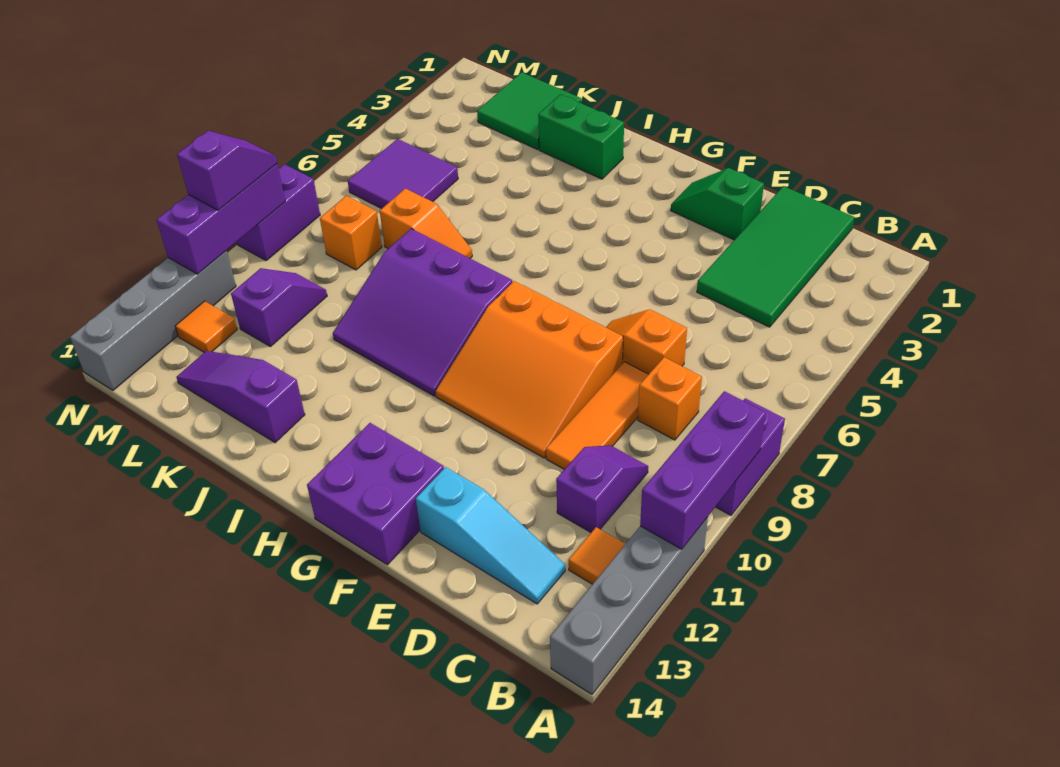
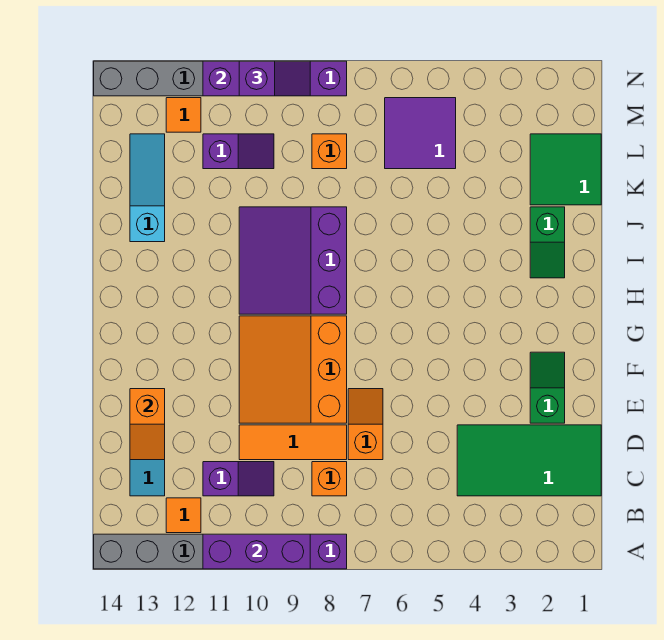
purple brick F13:G14 level 1 -> none
green brick I2:J2 level 1 -> green slope I2:J2 level 1 top J
orange slope J7:K7 level 1 top K -> orange slope D13:E13 level 2 top E
purple slope J13:L13 level 1 top J -> cyan slope J13:L13 level 1 top J

